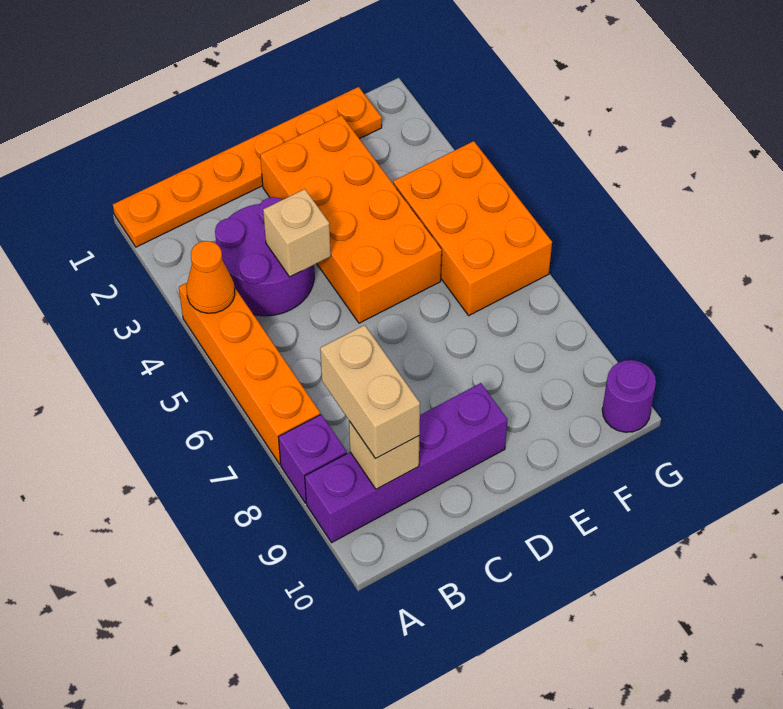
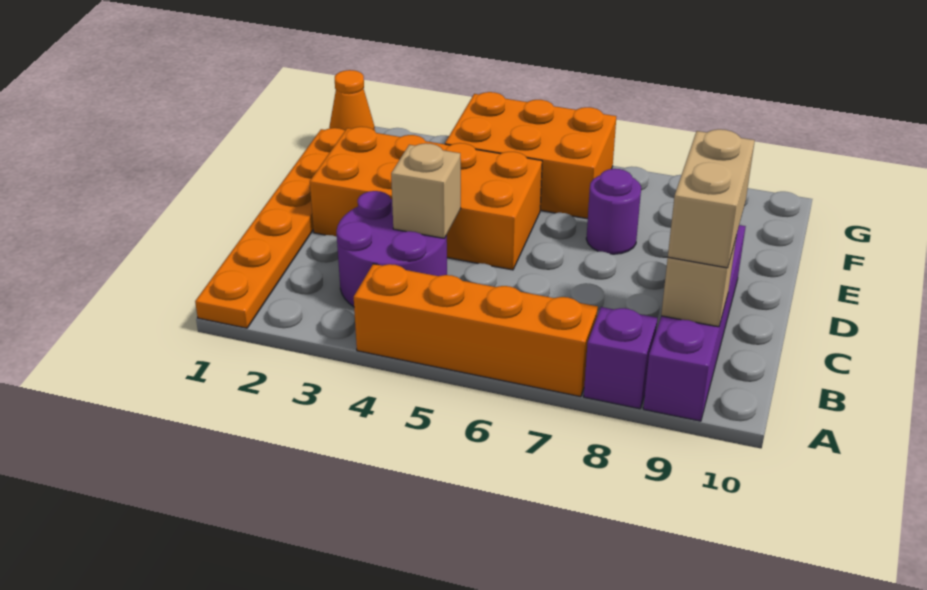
orange cone A4 level 2 -> orange cone G1 level 1
tan brick B8:B9 level 3 -> tan brick B9:C9 level 3
purple round brick G10 level 1 -> purple round brick E7 level 1

